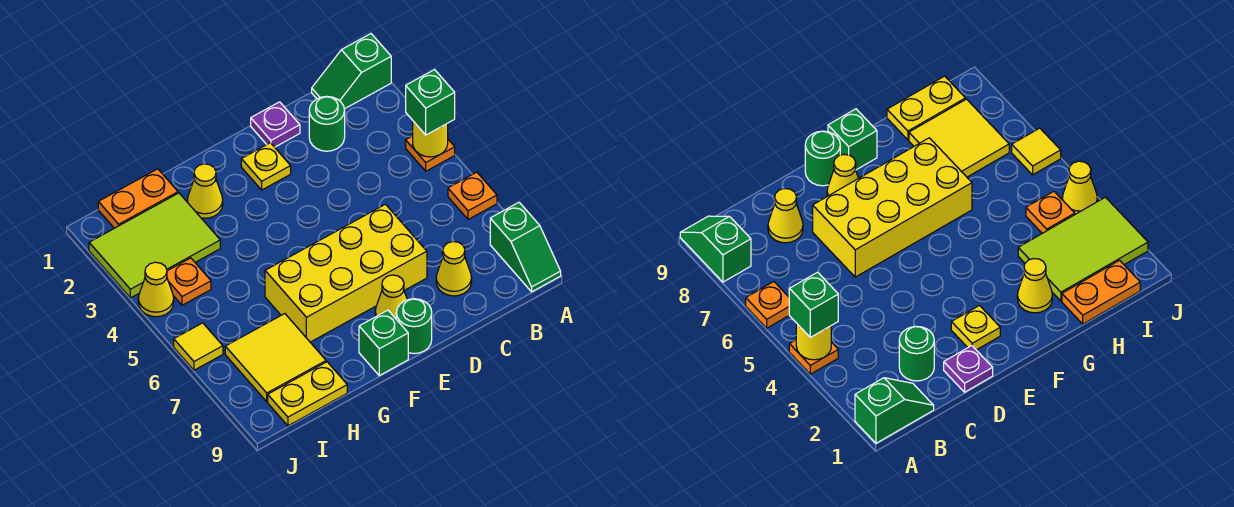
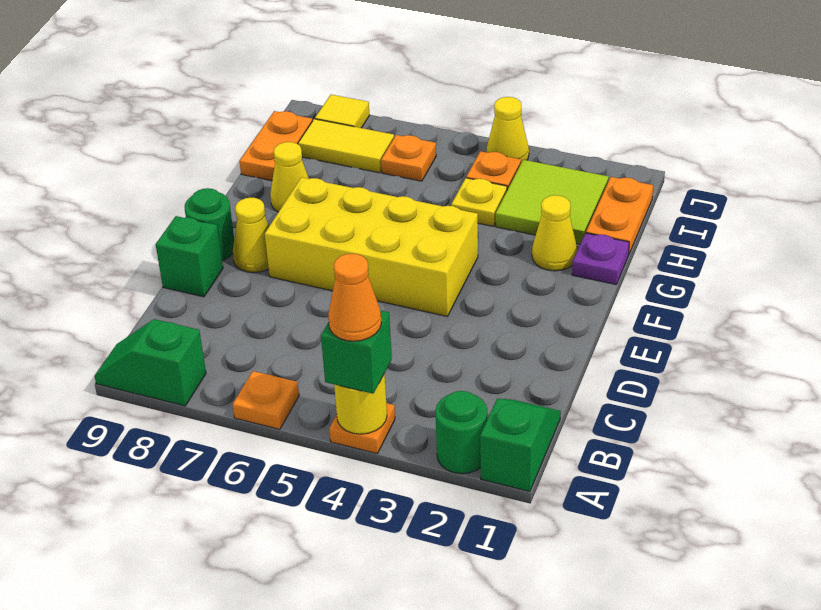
none -> orange cone A4 level 4
green round brick C2 level 1 -> green round brick A2 level 1
yellow cone C8 level 1 -> yellow cone G8 level 1
purple plate D1 level 1 -> purple plate G1 level 1
yellow brick D6:G7 level 1 -> yellow brick E4:F7 level 1
yellow plate E2 level 1 -> yellow plate H4 level 1
green brick F9 level 1 -> green brick D9 level 1
lime tile H2:J3 level 1 -> lime tile H2:I3 level 1
yellow tile H7:I8 level 1 -> yellow tile I7:I8 level 1
yellow plate H9:I9 level 1 -> orange plate H9:I9 level 1
none -> orange plate I6 level 1
yellow tile J6 level 1 -> yellow tile J8 level 1

